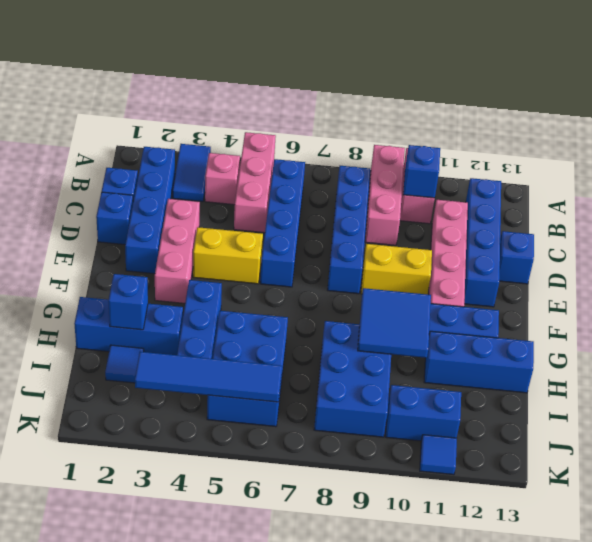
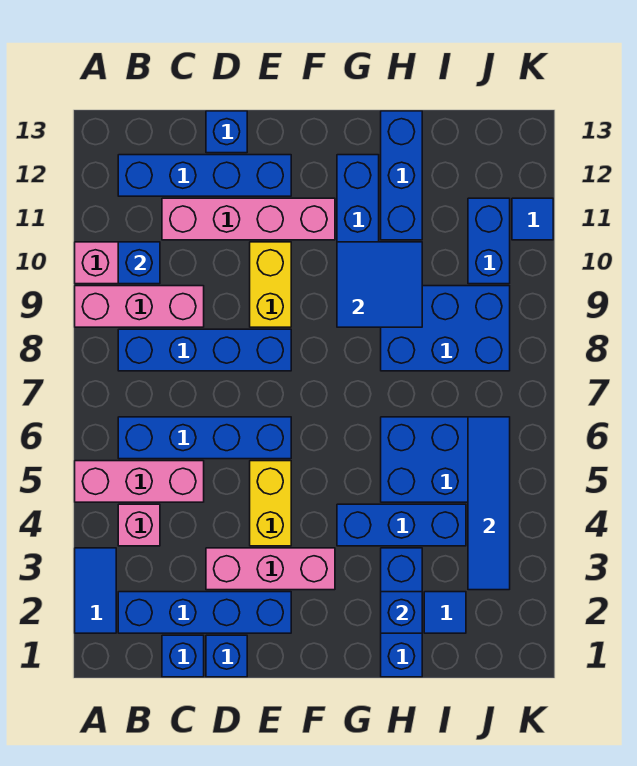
blue tile A3:B3 level 1 -> blue tile A2:A3 level 1

